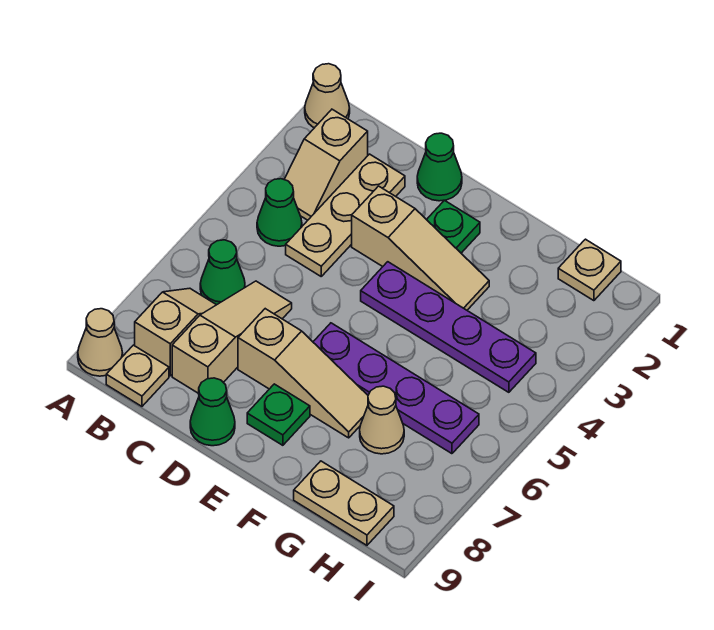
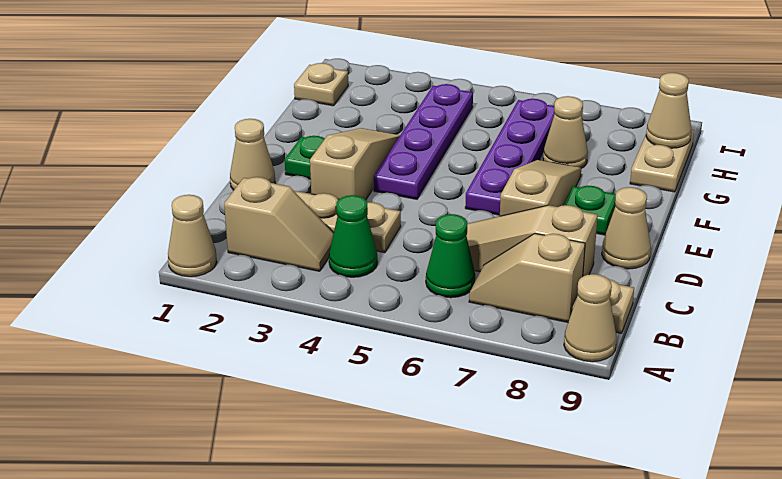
green cone D1 level 1 -> tan cone D1 level 1
green cone D9 level 1 -> tan cone D9 level 1
none -> tan cone H9 level 2

